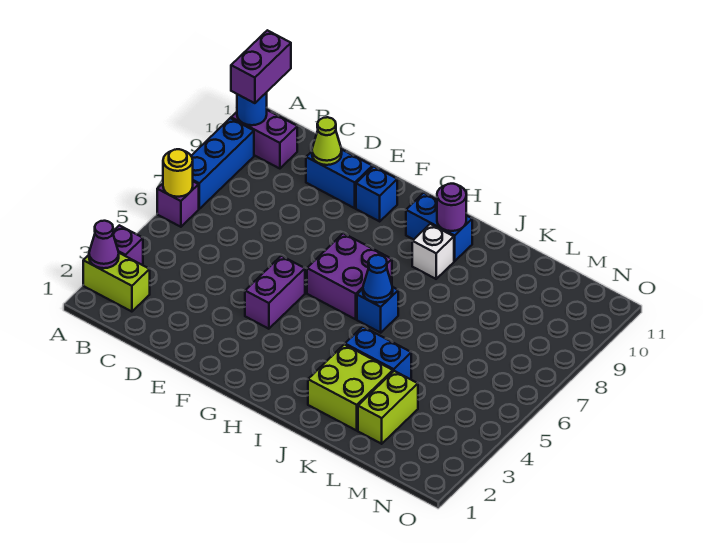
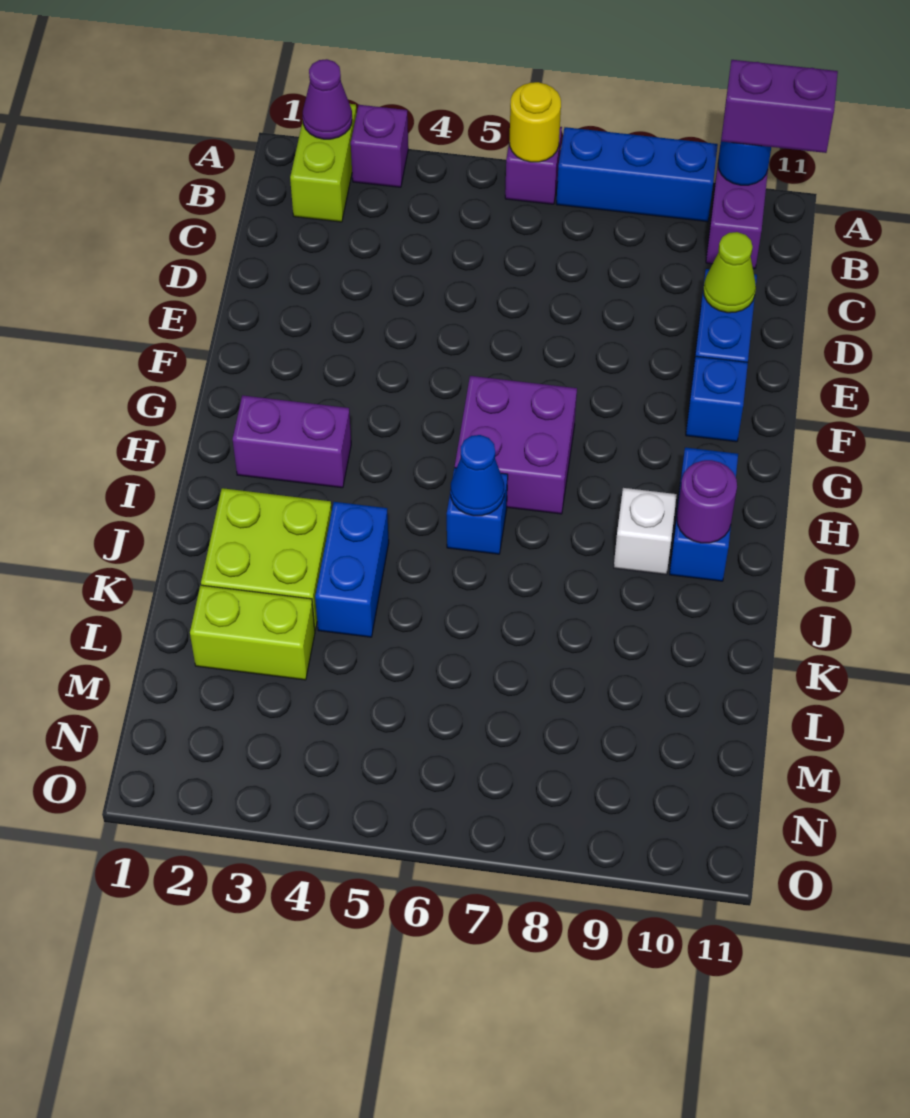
purple brick F4:F5 level 1 -> purple brick H2:H3 level 1

